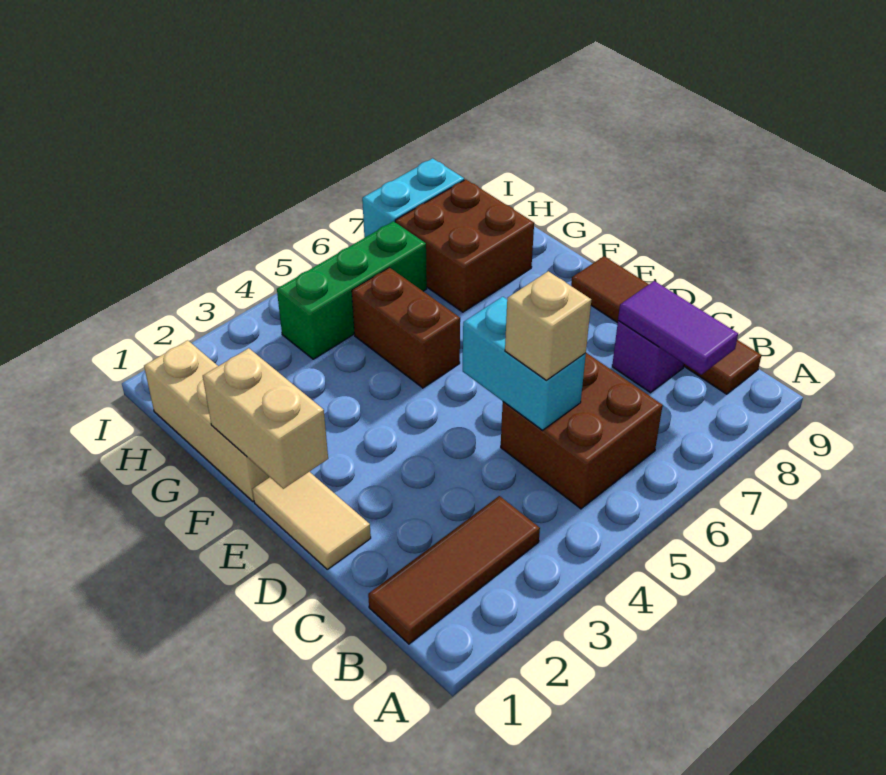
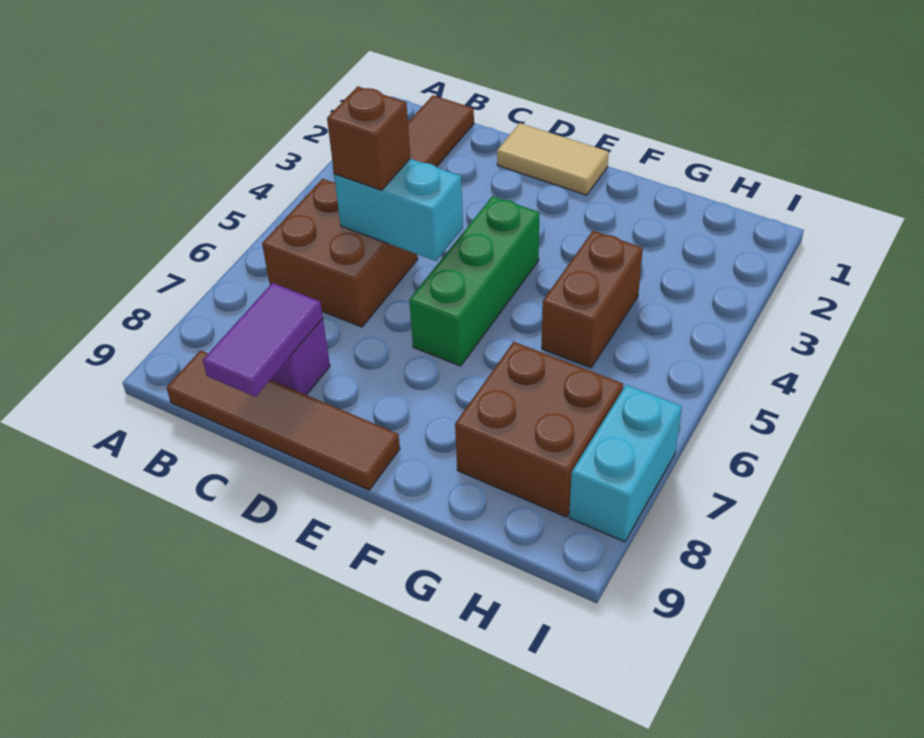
purple tile B8:C8 level 2 -> purple tile C8:C9 level 2
tan brick C5 level 3 -> brown brick C5 level 3
tan brick E1:F1 level 2 -> none
tan brick F1:H1 level 1 -> none
brown brick F5:G5 level 1 -> brown brick G4:G5 level 1
green brick H4:H6 level 1 -> green brick E4:E6 level 1

